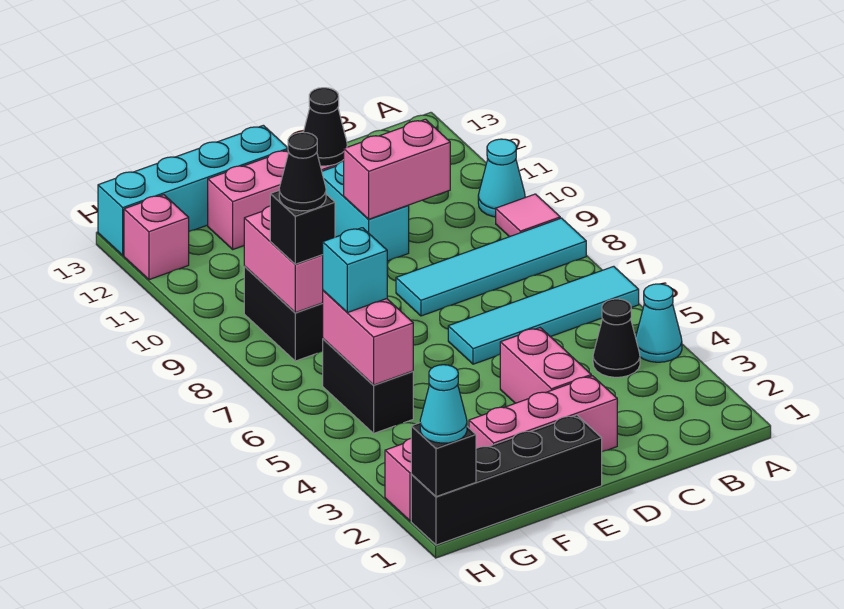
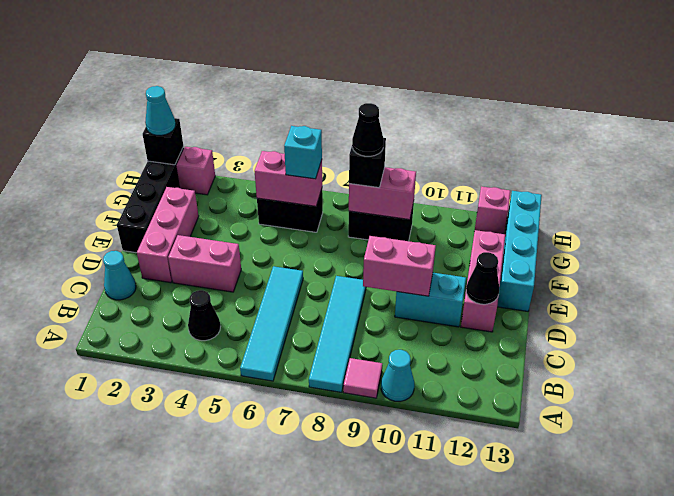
cyan cone A4 level 1 -> cyan cone C1 level 1
pink brick C10:D10 level 2 -> pink brick D9:D10 level 2

